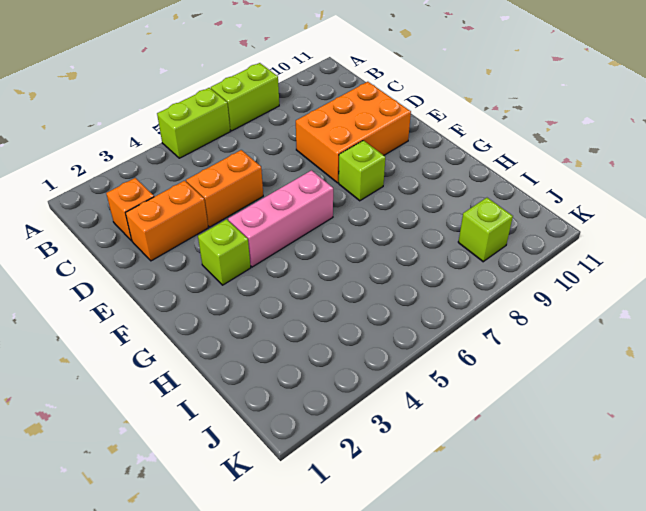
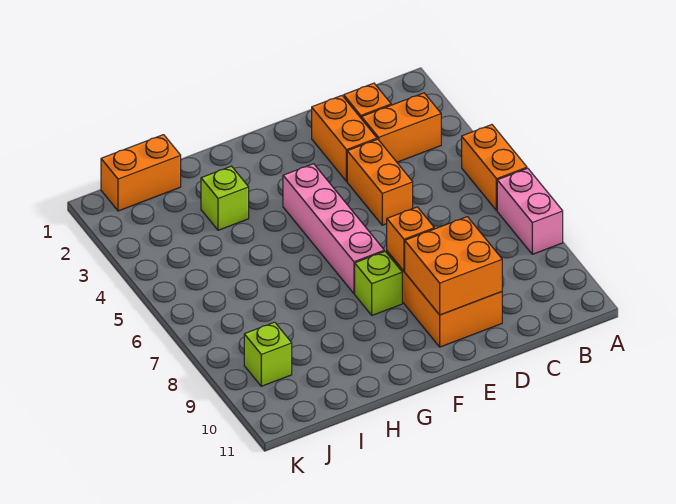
lime brick A5:A6 level 1 -> orange brick A5:A6 level 1
lime brick A7:A8 level 1 -> pink brick A7:A8 level 1
none -> orange brick B3:C3 level 1
none -> orange brick D9:E10 level 2
none -> orange brick E8 level 2
lime brick F3 level 1 -> lime brick H3 level 1
pink brick F4:F6 level 1 -> pink brick F4:F7 level 1
none -> orange brick I1:J1 level 1

